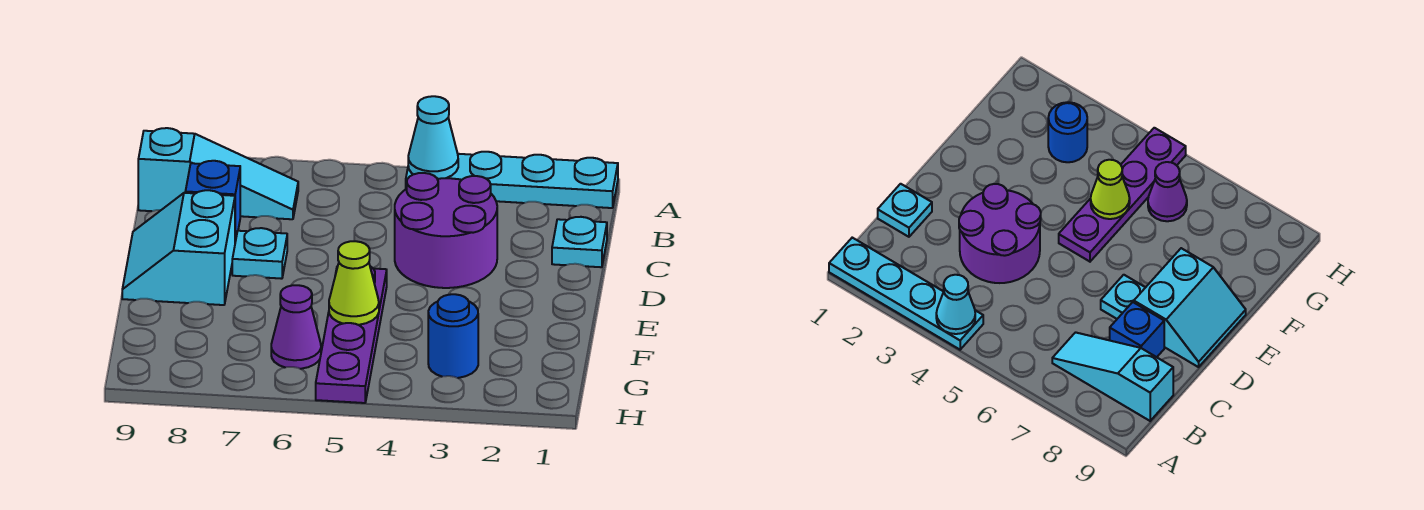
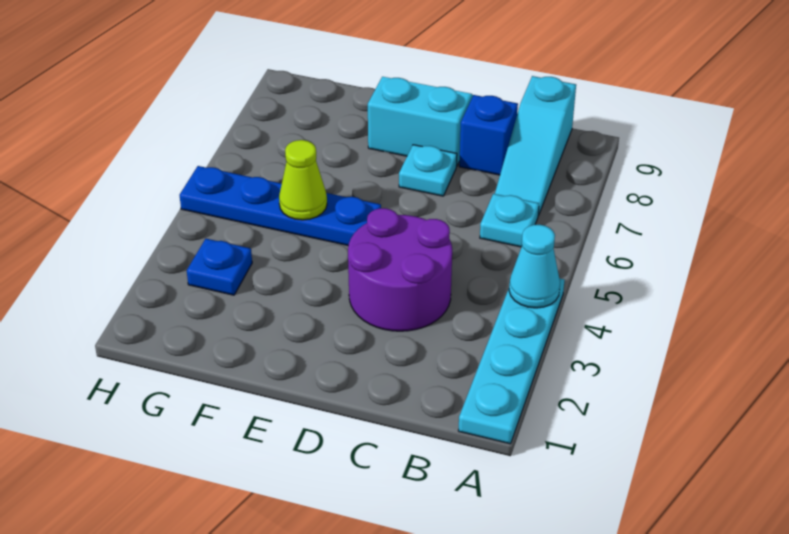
cyan plate C1 level 1 -> cyan plate B6 level 1
purple plate E5:H5 level 1 -> blue plate E5:H5 level 1
blue round brick G3 level 1 -> blue plate G3 level 1
purple cone G6 level 1 -> none

